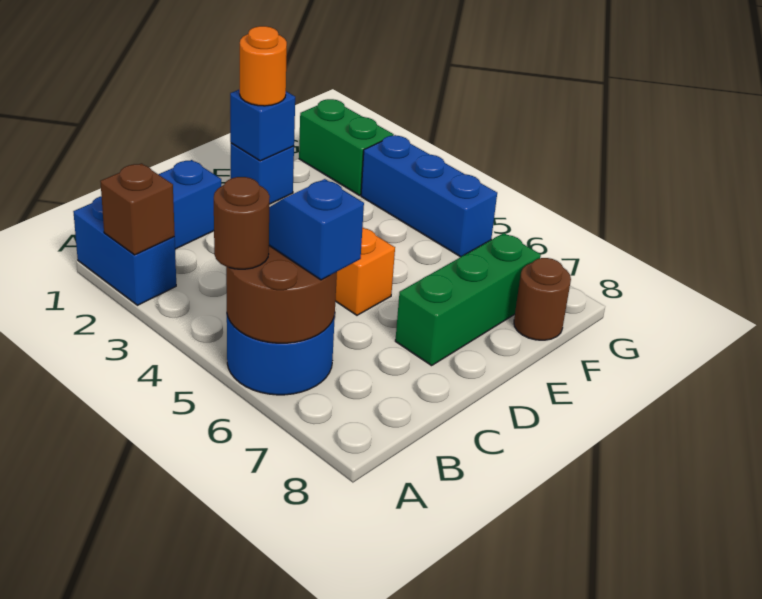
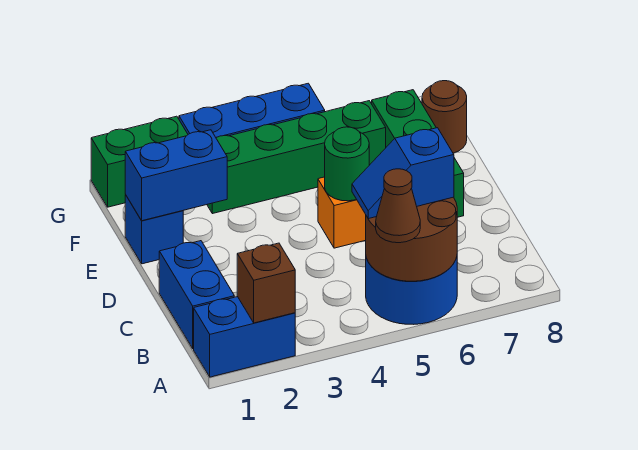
brown round brick A5 level 3 -> brown cone A5 level 3
none -> green round brick D5 level 2
blue brick E1 level 2 -> blue brick E1:E2 level 2
orange round brick E1 level 3 -> none
none -> green brick F3:F6 level 1

